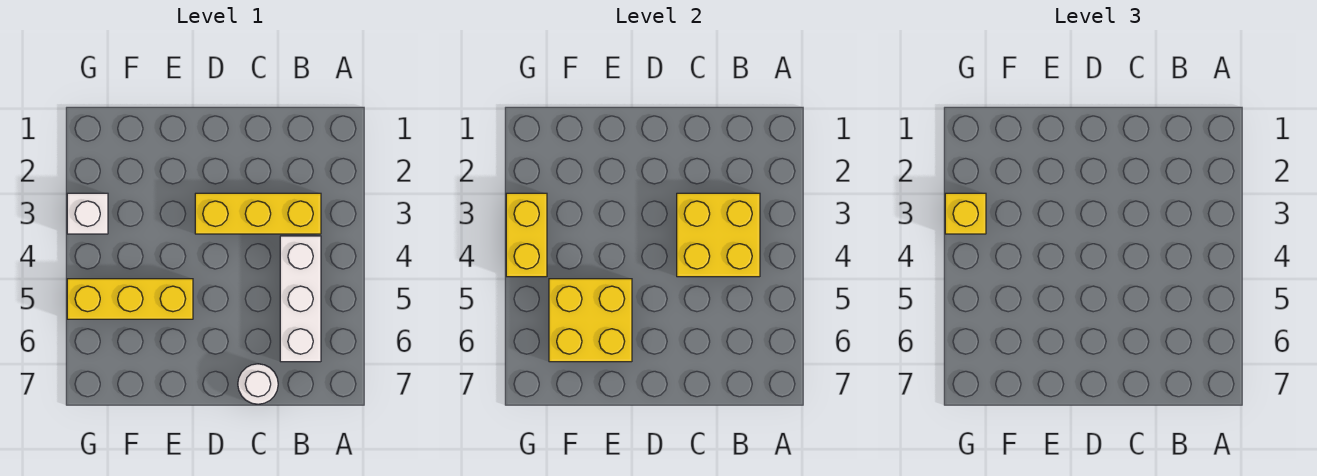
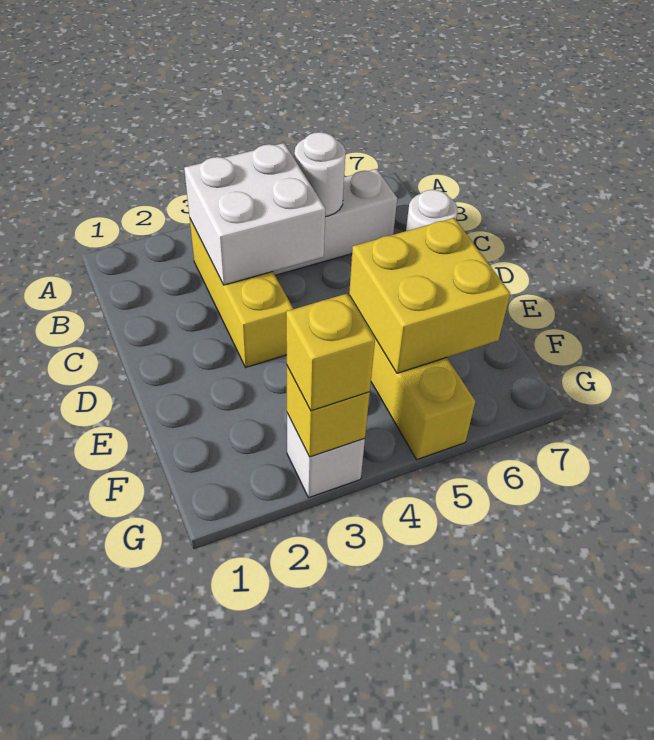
yellow brick B3:C4 level 2 -> white brick B3:C4 level 2
none -> white round brick B5 level 2
yellow brick G3:G4 level 2 -> yellow brick G3 level 2

